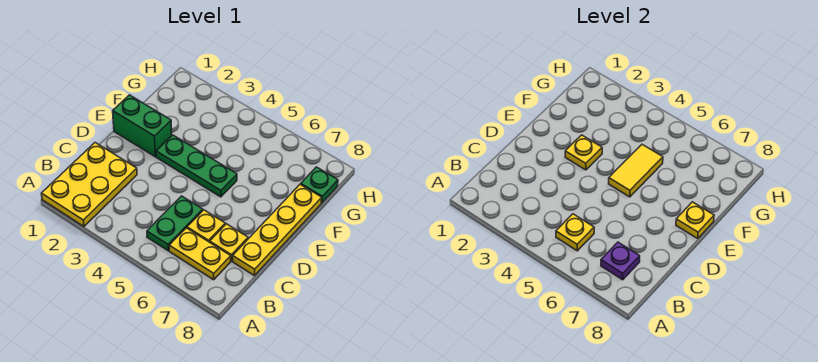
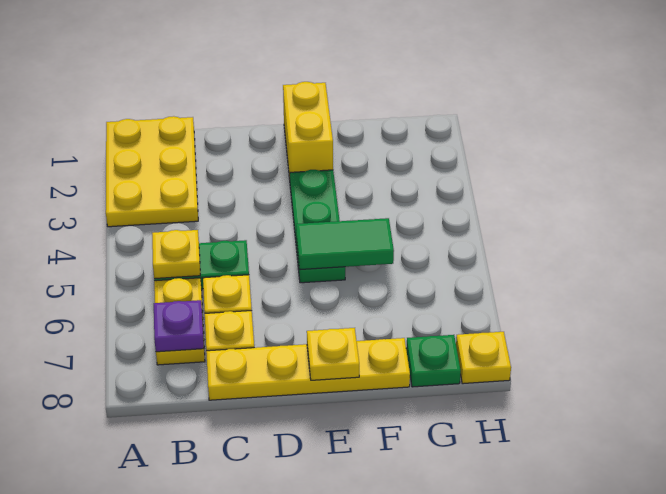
yellow plate A1:C2 level 1 -> yellow plate A1:B3 level 1
green brick E1:E2 level 1 -> yellow brick E1:E2 level 1
yellow plate E3 level 2 -> yellow plate H8 level 1
yellow tile E5:F5 level 2 -> green tile E5:F5 level 2

